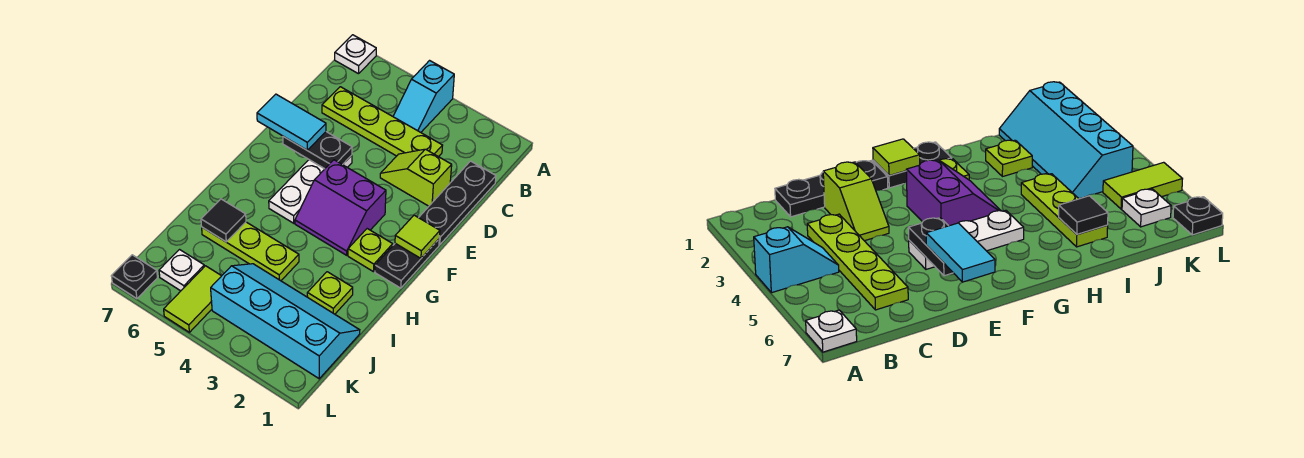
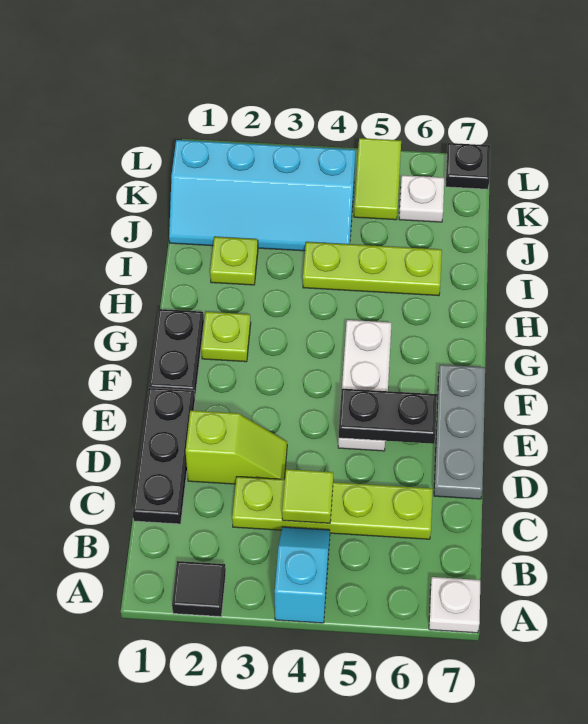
none -> grey plate D7:F7 level 1
cyan tile E6:E7 level 3 -> none
lime tile F1 level 2 -> lime tile C4 level 2
purple slope F3:G4 level 1 top F -> none
black tile I6 level 2 -> black tile A2 level 1

